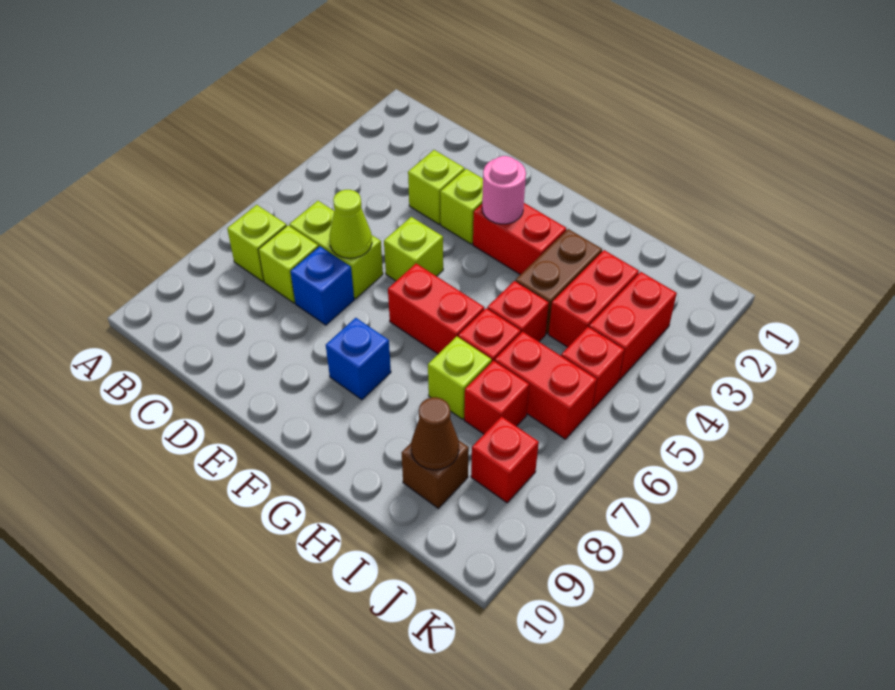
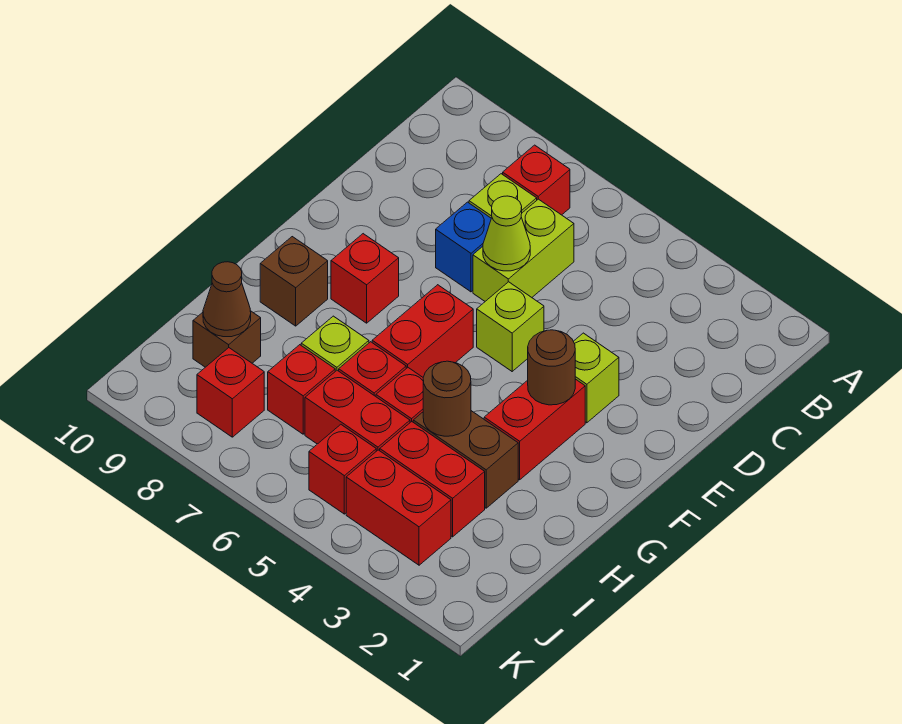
lime brick B7 level 1 -> red brick B7 level 1
lime brick D3 level 1 -> none
pink round brick F3 level 2 -> brown round brick F3 level 2
blue brick F8 level 1 -> red brick F8 level 1
none -> brown brick G9 level 1
none -> brown round brick H4 level 2
red brick I6:J6 level 1 -> red brick I5:I6 level 1

